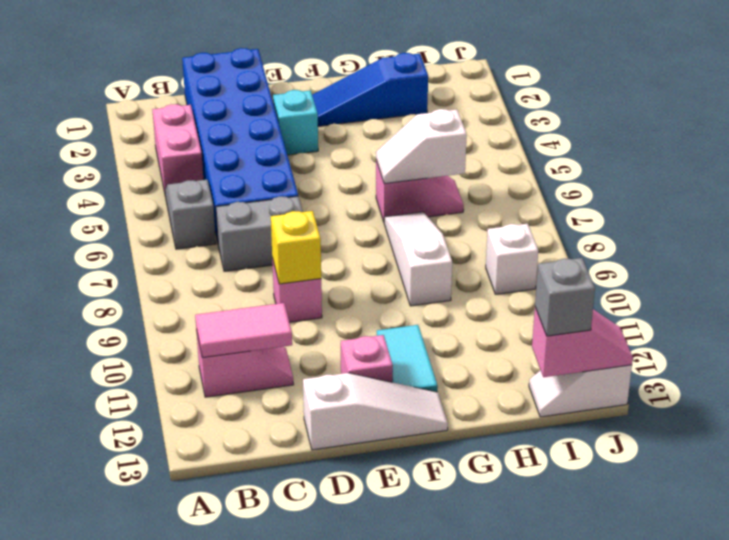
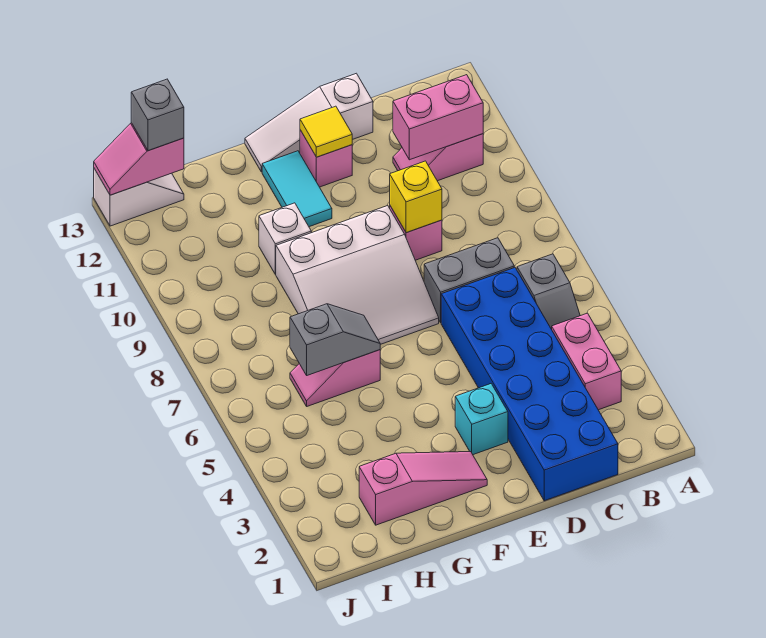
pink tile B11:C11 level 2 -> pink brick B11:C11 level 2
none -> yellow tile E12 level 2
blue slope F2:H2 level 1 top H -> pink slope F2:H2 level 1 top H
white slope G6:H6 level 2 top H -> grey slope G6:H6 level 2 top H
white slope G7:G9 level 1 top 9 -> white slope E7:G9 level 1 top 9
white brick I9 level 1 -> white brick G10 level 1

